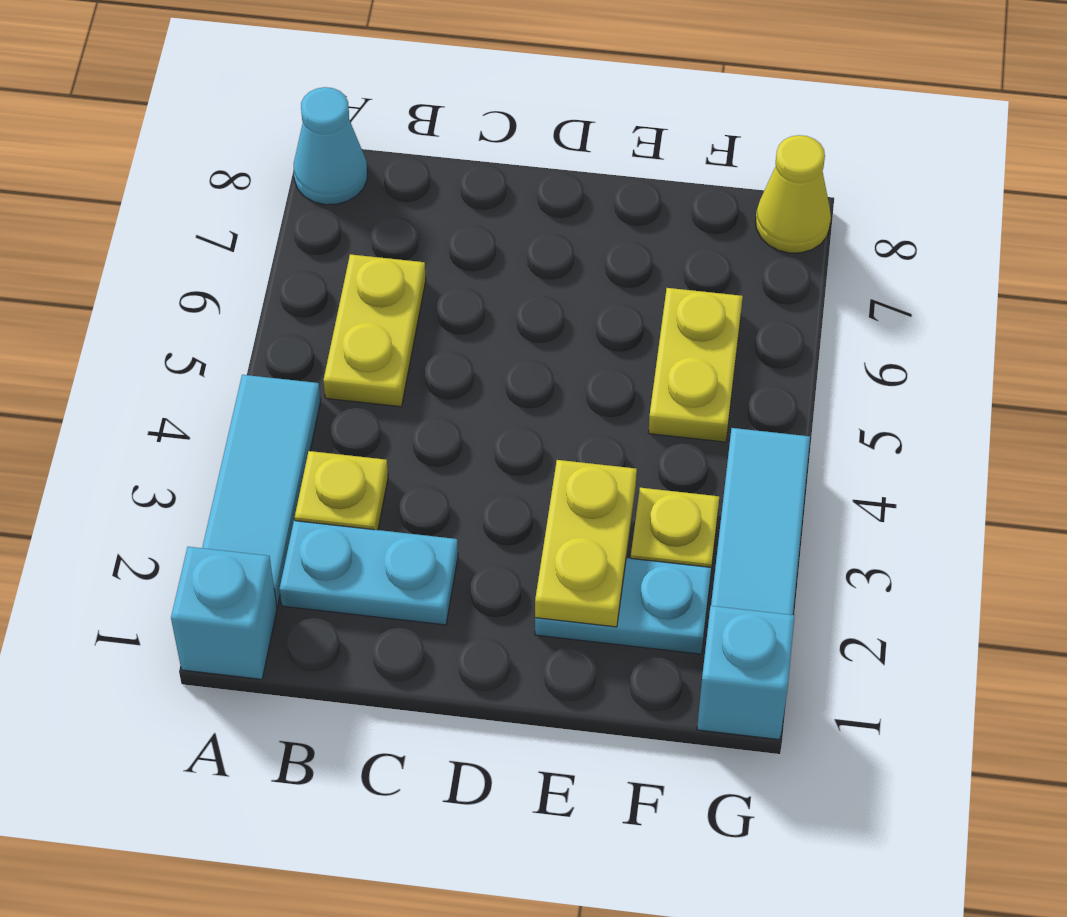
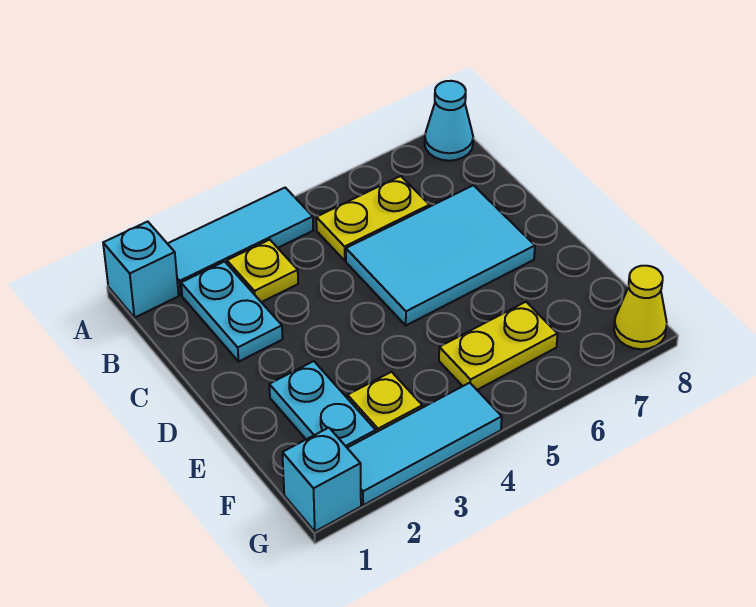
none -> cyan tile C5:D7 level 1
yellow plate E2:E3 level 2 -> none

